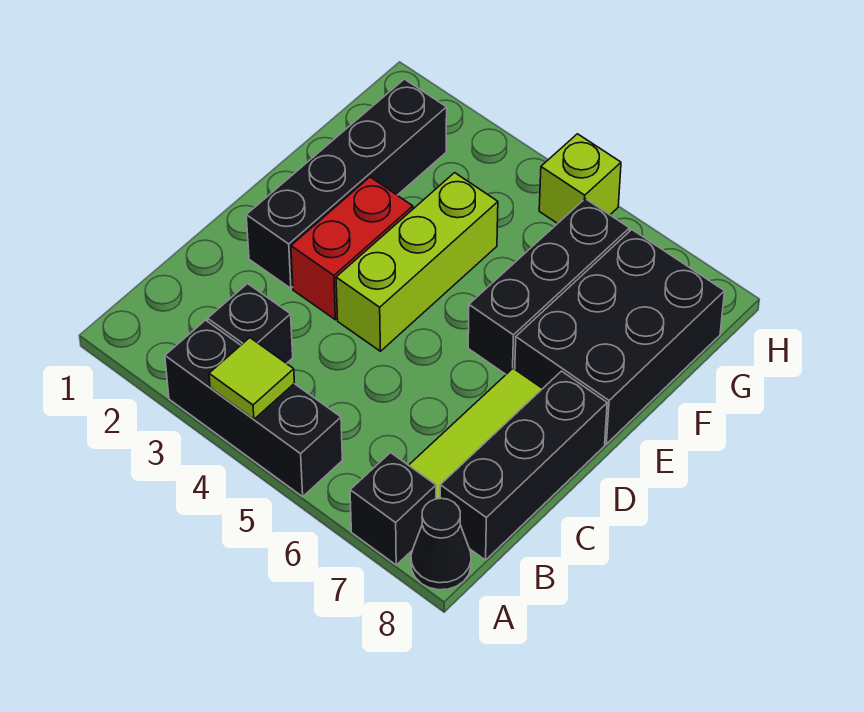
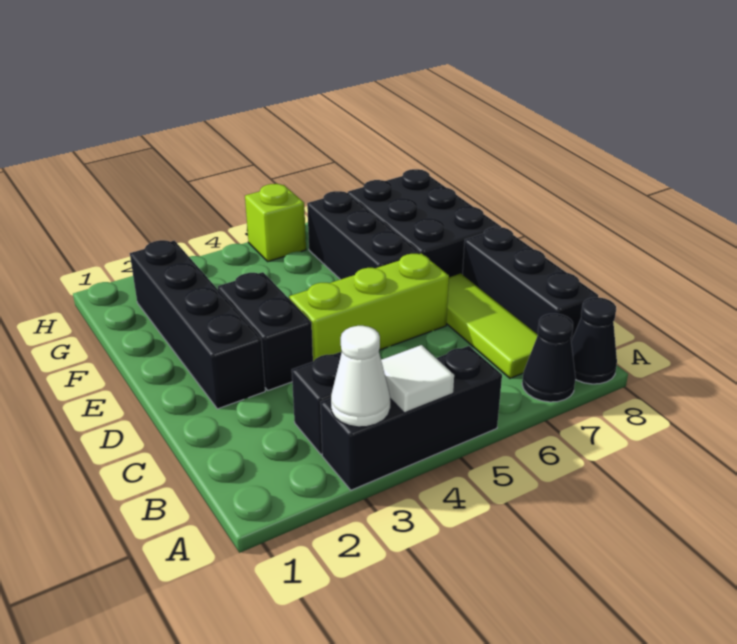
none -> white cone A3 level 2
lime tile A4 level 2 -> white tile A4 level 2
black brick A7 level 1 -> black cone A7 level 1
red brick D3:E3 level 1 -> black brick D3:E3 level 1
lime brick D4:F4 level 1 -> lime brick D4:D6 level 1

